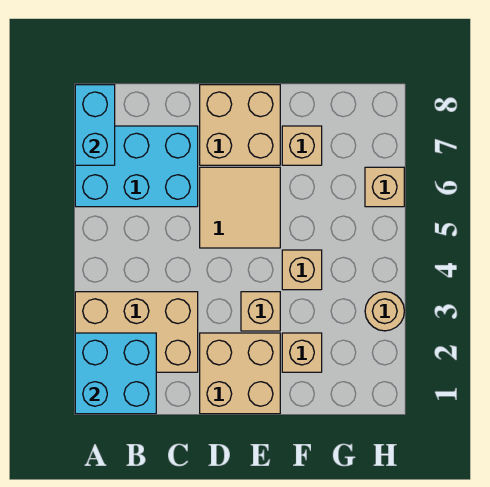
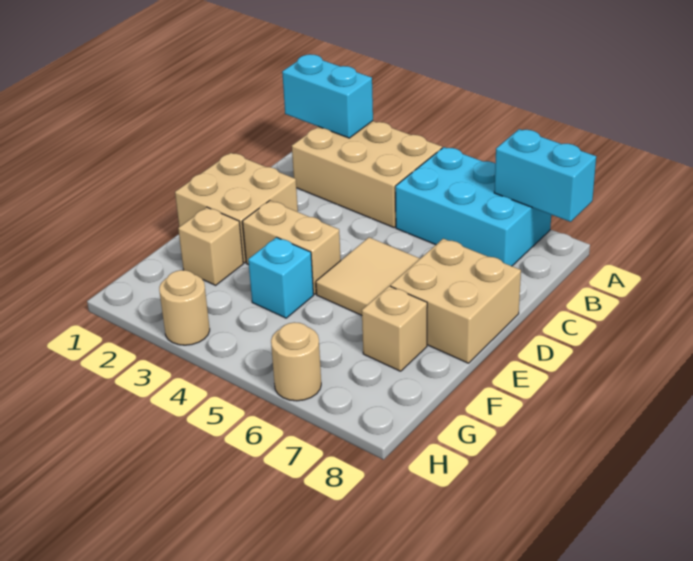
cyan brick A1:B2 level 2 -> cyan brick A1:A2 level 2
tan brick A2:C3 level 1 -> tan brick A2:B4 level 1
cyan brick A6:C7 level 1 -> cyan brick A5:B7 level 1
tan brick E3 level 1 -> tan brick E3:E4 level 1
tan brick F4 level 1 -> cyan brick F4 level 1
tan brick H6 level 1 -> tan round brick H6 level 1

